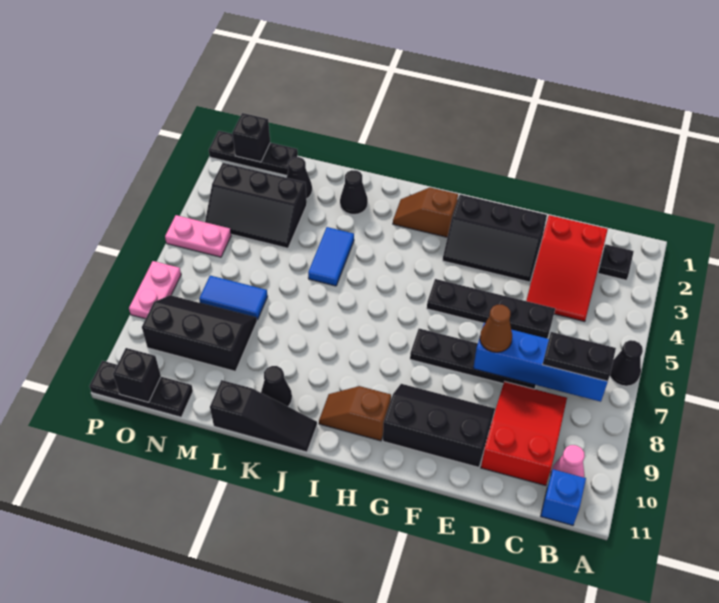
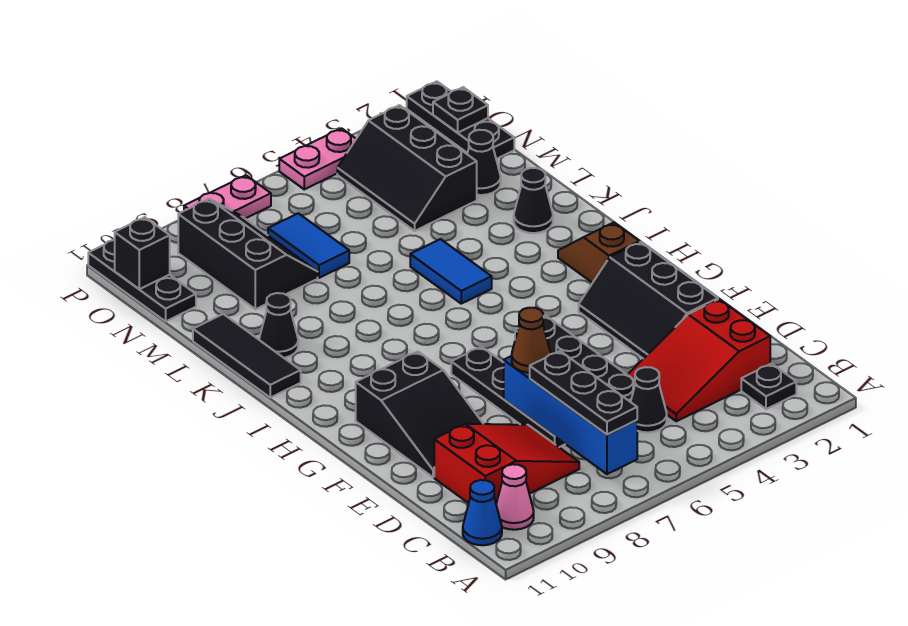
black cone A6 level 1 -> black cone C5 level 1
black plate B7:C7 level 3 -> black plate B7:D7 level 3
blue brick B11 level 1 -> blue cone B11 level 1
black slope E9:G10 level 1 top 10 -> black slope E9:G10 level 1 top G
brown slope H10:I10 level 1 top H -> none
black slope J11:L11 level 1 top L -> black tile J11:L11 level 1
blue tile K4:K5 level 1 -> blue tile J5:K5 level 1
black brick O1 level 2 -> black plate O1 level 2
pink plate O5:P5 level 1 -> pink plate P4:P5 level 1

